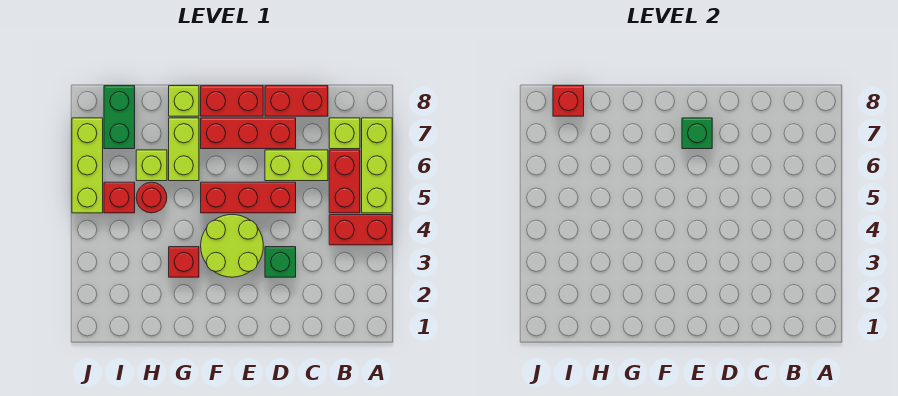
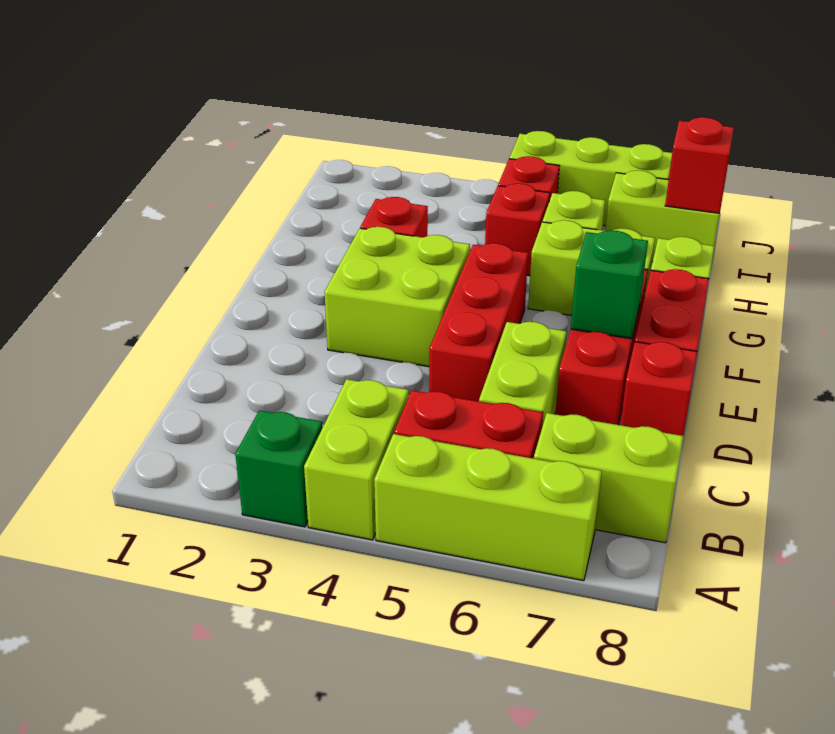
red brick A4:B4 level 1 -> lime brick A4:B4 level 1
lime brick B7 level 1 -> lime brick B7:B8 level 1
red brick C8:D8 level 1 -> red brick D8 level 1
green brick D3 level 1 -> green brick A3 level 1
lime round brick E3:F4 level 1 -> lime brick E3:F4 level 1
red round brick H5 level 1 -> red brick H5 level 1
green brick I7:I8 level 1 -> lime brick I7:I8 level 1

